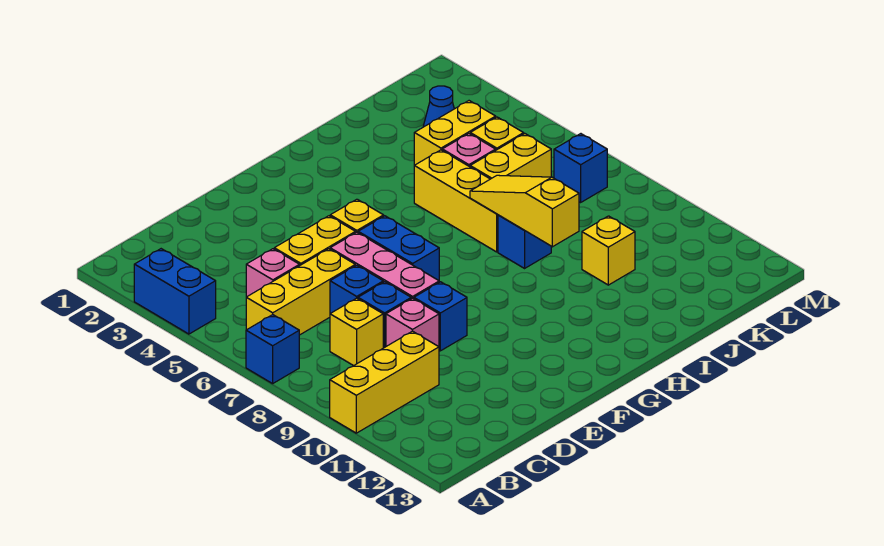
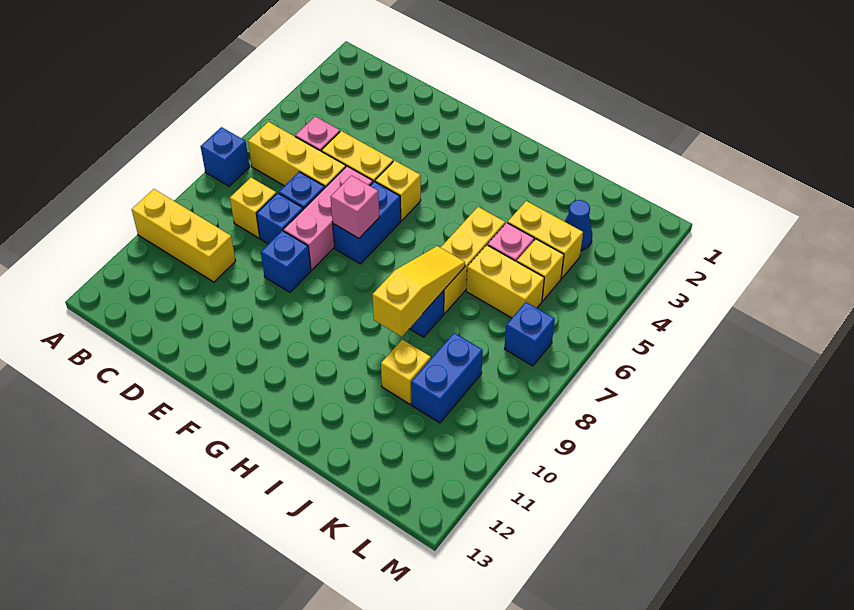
blue brick A3:A4 level 1 -> blue brick K9:K10 level 1
pink brick D9 level 1 -> pink brick F7 level 2

